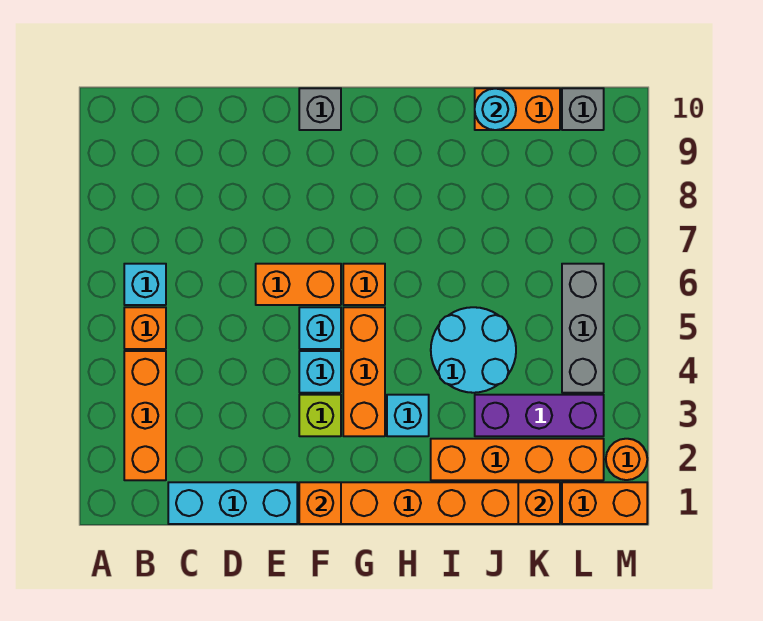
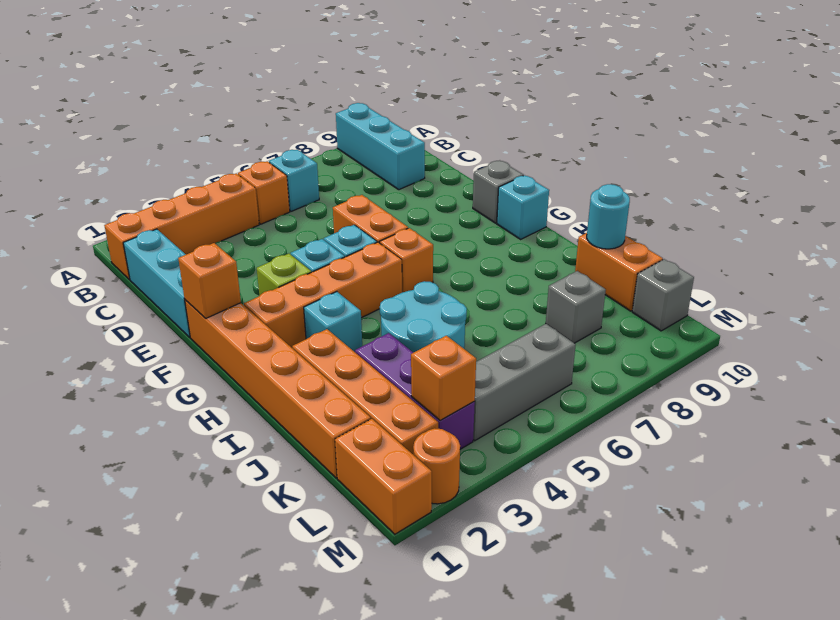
none -> cyan brick A9:C9 level 1
orange brick B2:B4 level 1 -> orange brick B1:B4 level 1
orange brick G3:G5 level 1 -> orange brick G2:G5 level 1
none -> cyan brick G10 level 1
orange brick K1 level 2 -> orange brick L3 level 2
none -> grey brick K8 level 1

